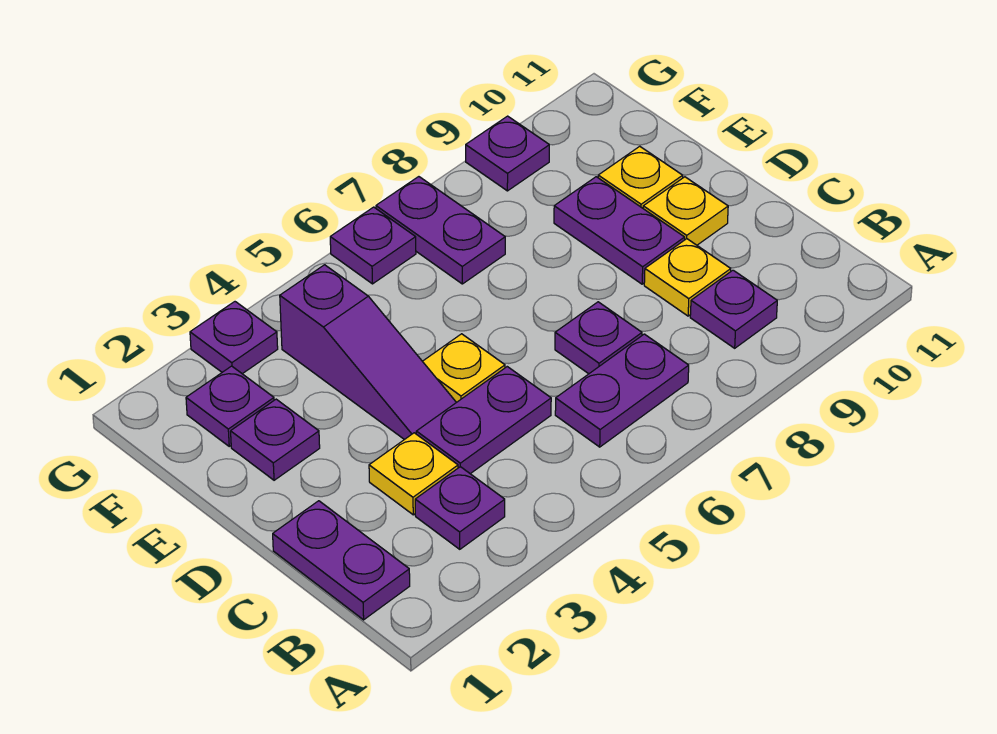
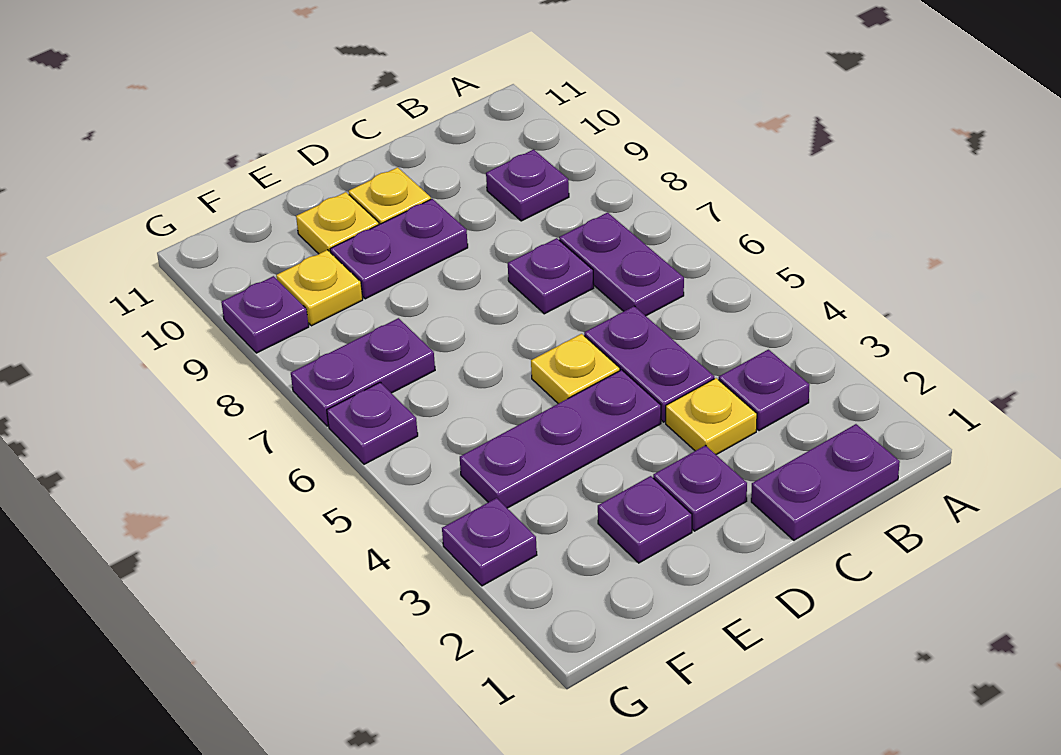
yellow plate C9 level 1 -> yellow plate F9 level 1
purple slope D4:F4 level 1 top F -> purple plate D4:F4 level 1
purple plate F2 level 1 -> purple plate D2 level 1

